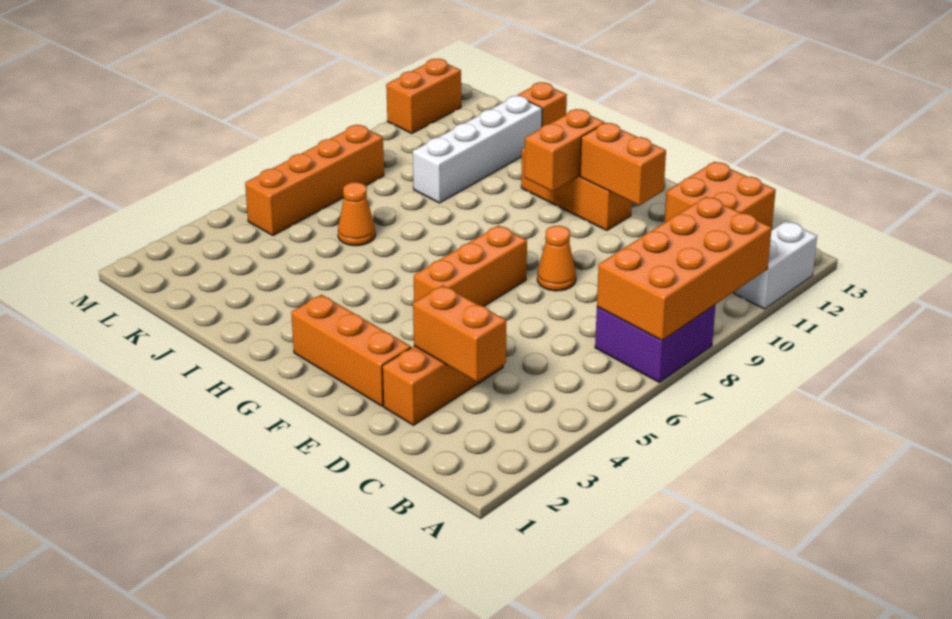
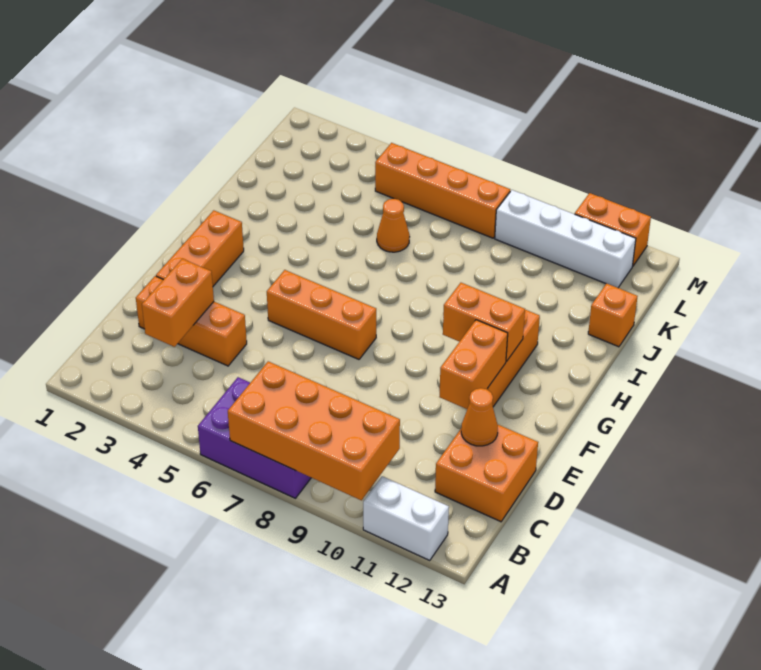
purple brick A7:B8 level 1 -> purple brick A6:B8 level 1
orange cone E8 level 1 -> orange cone D12 level 2
white brick J9:J12 level 1 -> white brick L9:L12 level 1

